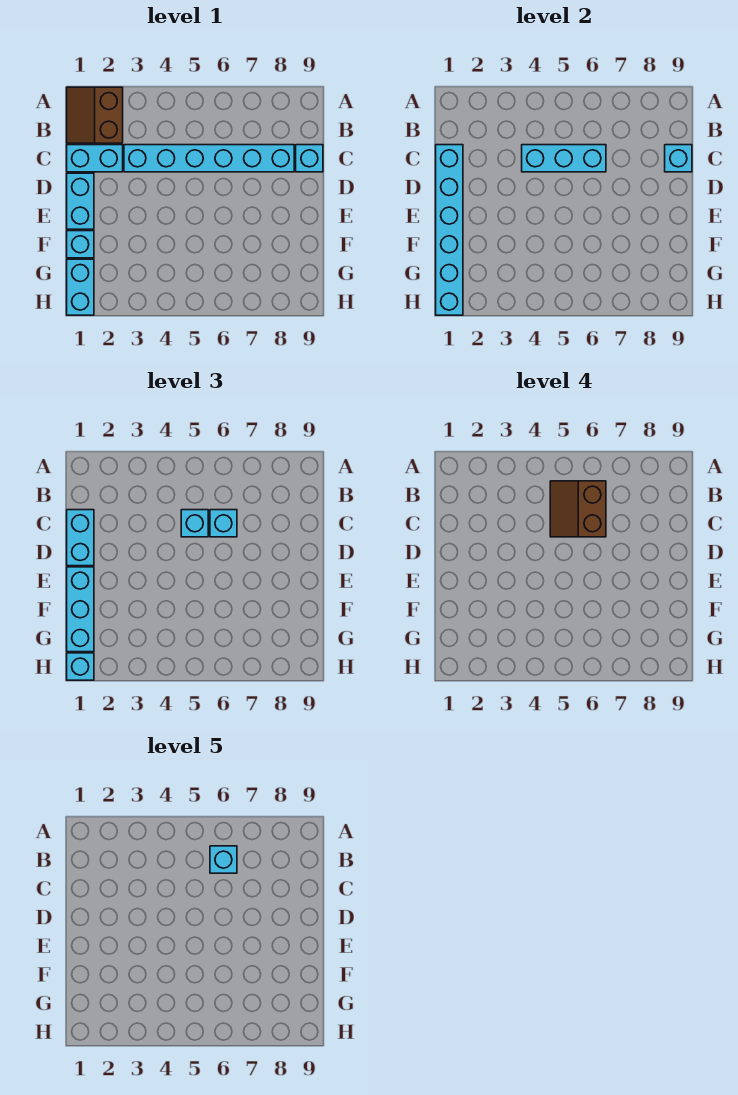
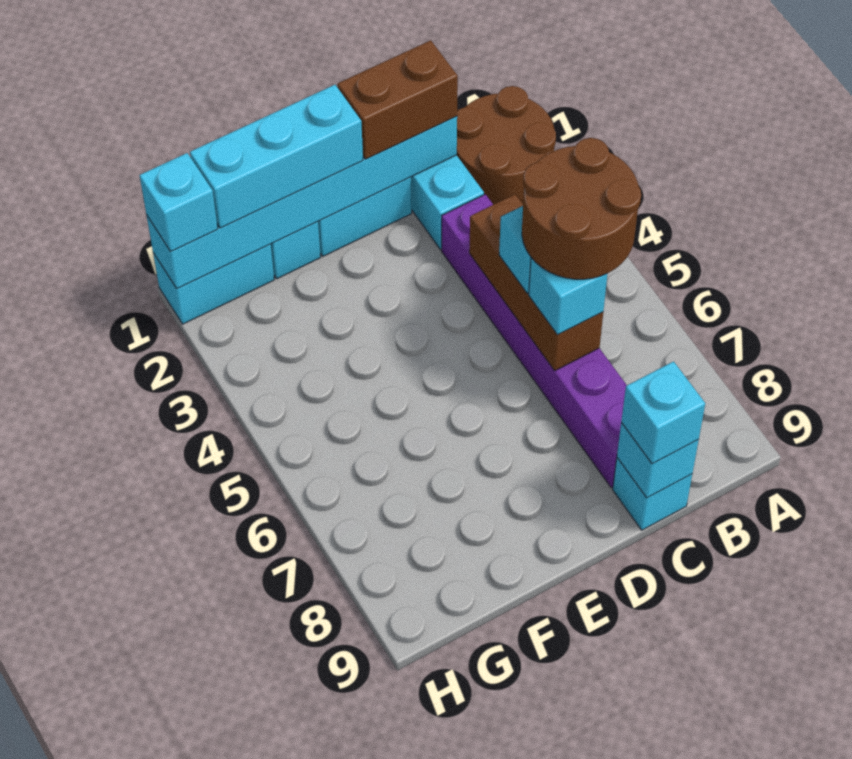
brown slope A1:B2 level 1 top 2 -> brown round brick A1:B2 level 1
brown slope B5:C6 level 4 top 6 -> brown round brick B5:C6 level 4
cyan brick B6 level 5 -> cyan brick C9 level 3
cyan brick C1:D1 level 3 -> brown brick C1:D1 level 3
cyan brick C3:C8 level 1 -> purple brick C3:C8 level 1
cyan brick C4:C6 level 2 -> brown brick C4:C6 level 2

